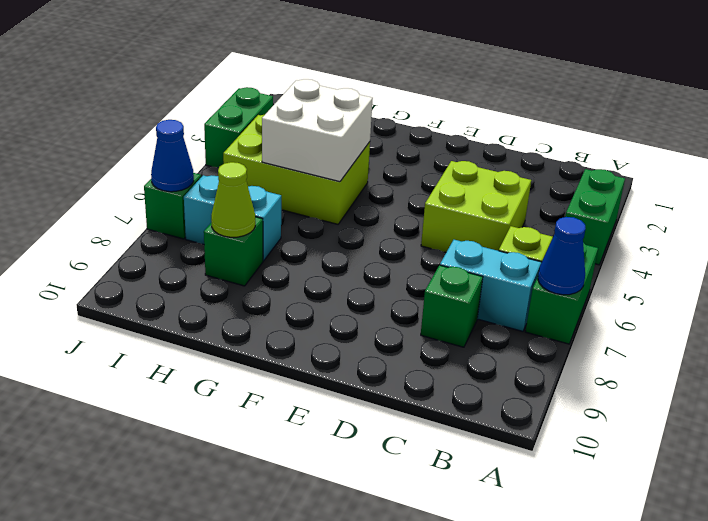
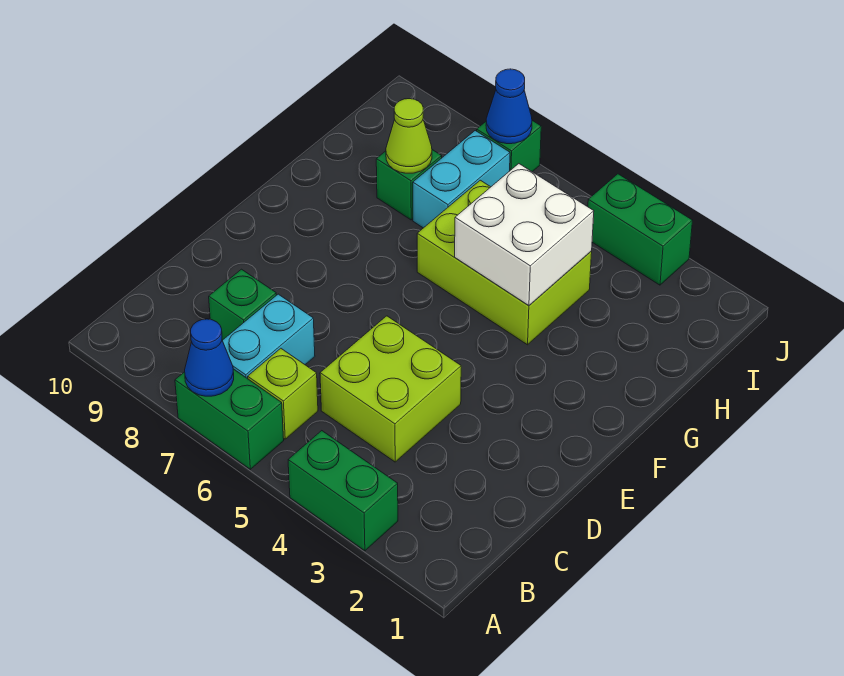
lime brick G4:I5 level 1 -> lime brick G4:H6 level 1

